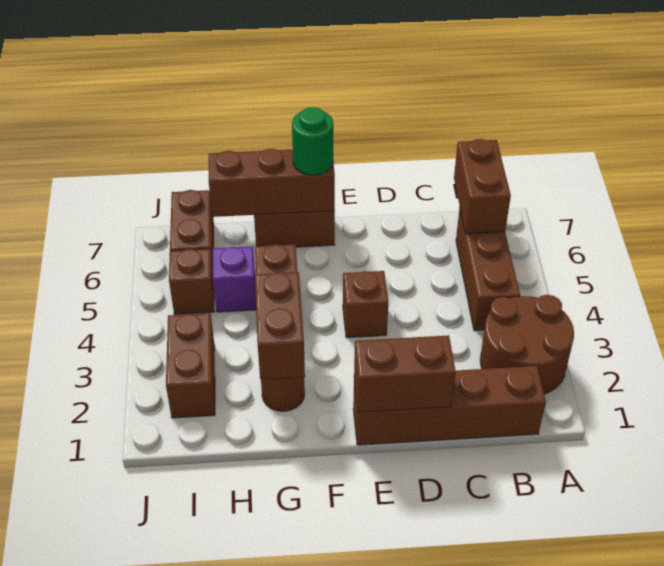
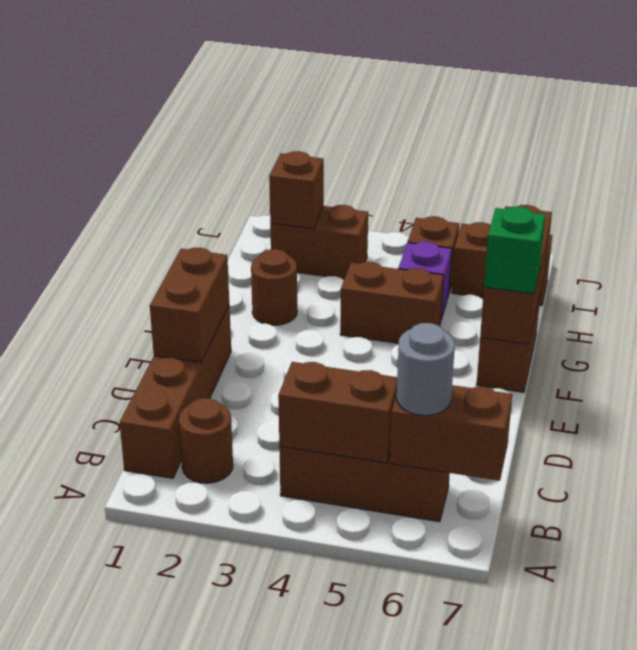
brown round brick A2:B3 level 1 -> brown round brick B2 level 1
none -> grey round brick B6 level 3
brown brick E4 level 1 -> brown brick I2 level 2
green round brick F7 level 3 -> green brick F7 level 3
brown brick G2:G3 level 2 -> brown brick B4:B5 level 2

